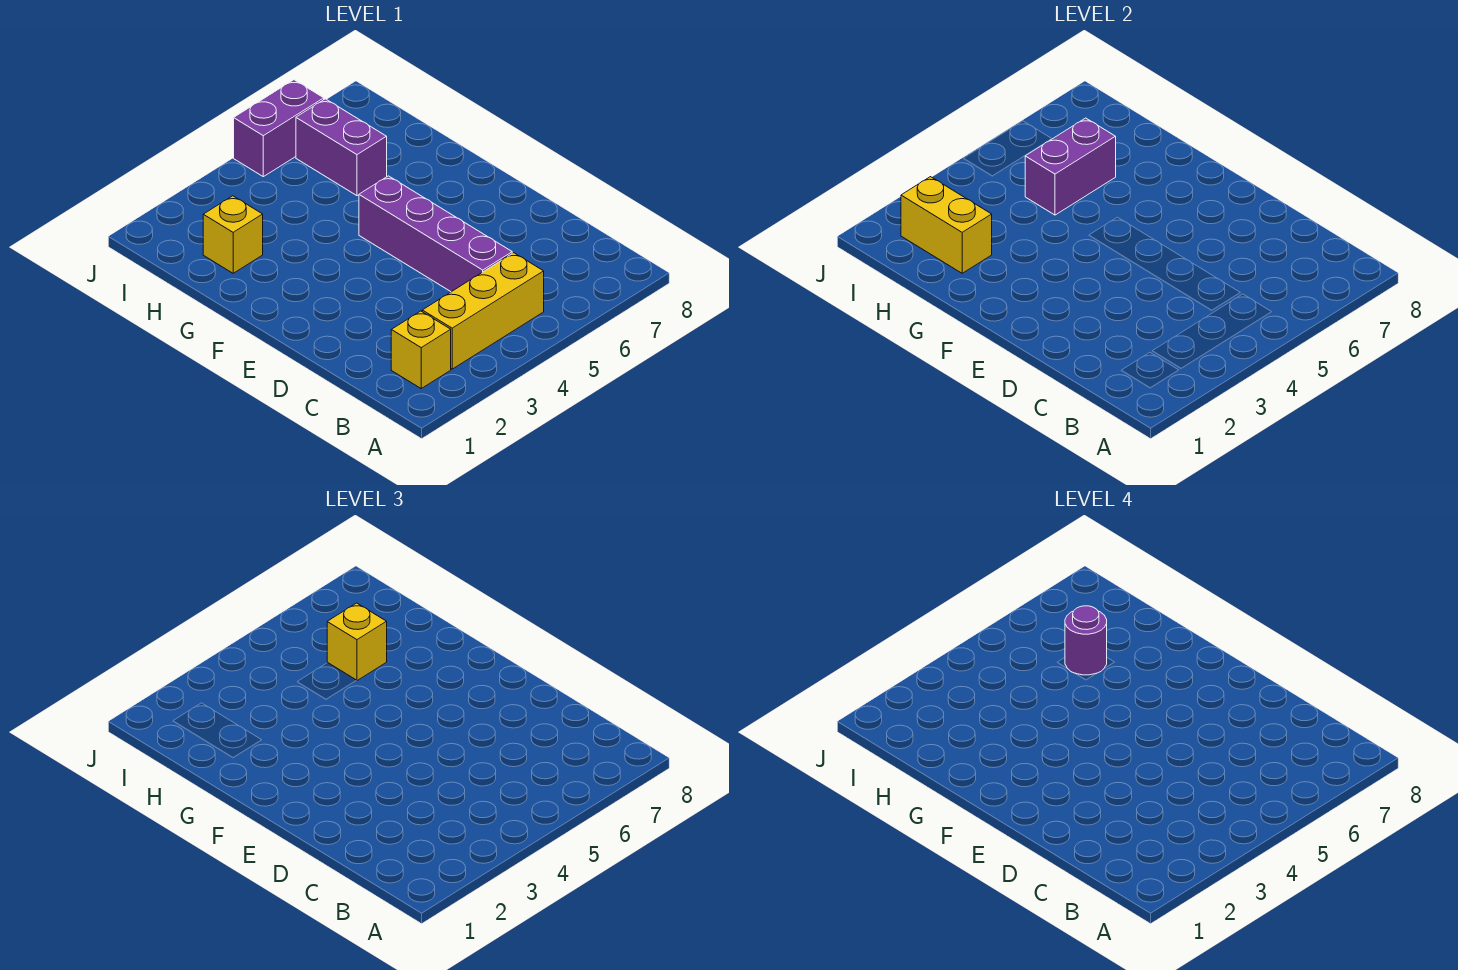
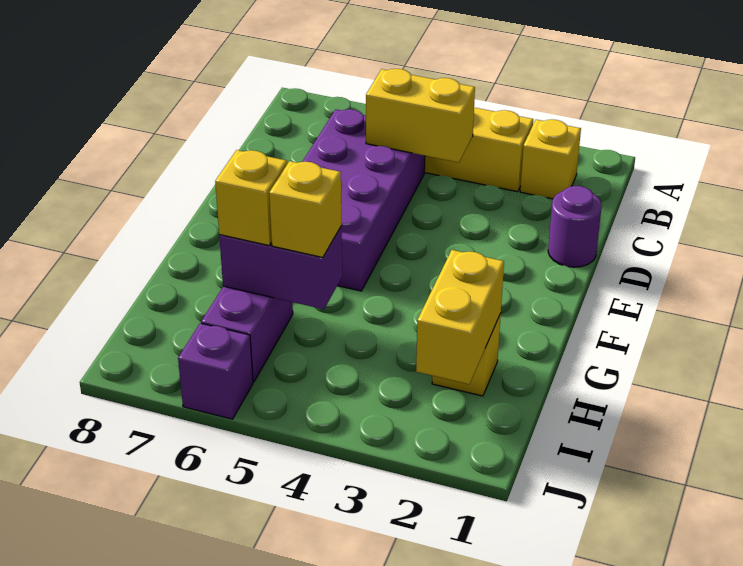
none -> yellow brick C4:C5 level 2
purple brick C5:F5 level 1 -> purple brick C5:F6 level 1
none -> yellow brick H5 level 3
purple round brick H6 level 4 -> purple round brick D1 level 1
purple brick J5:J6 level 1 -> purple brick J6 level 1

